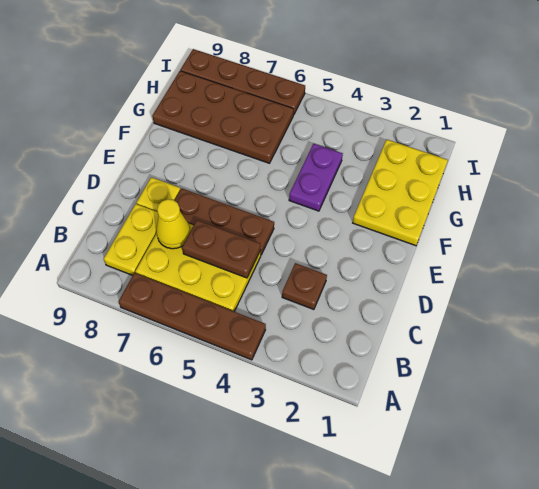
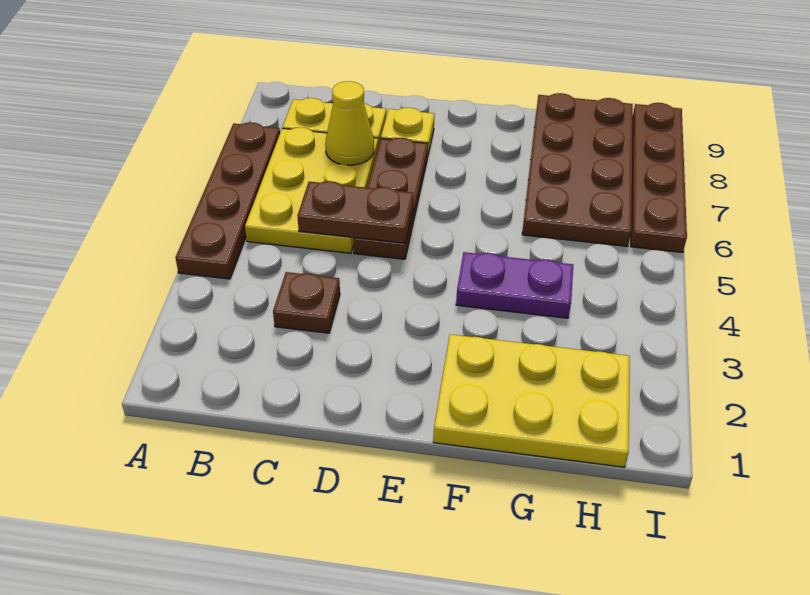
brown plate C5:C6 level 2 -> brown plate C5:D5 level 2

